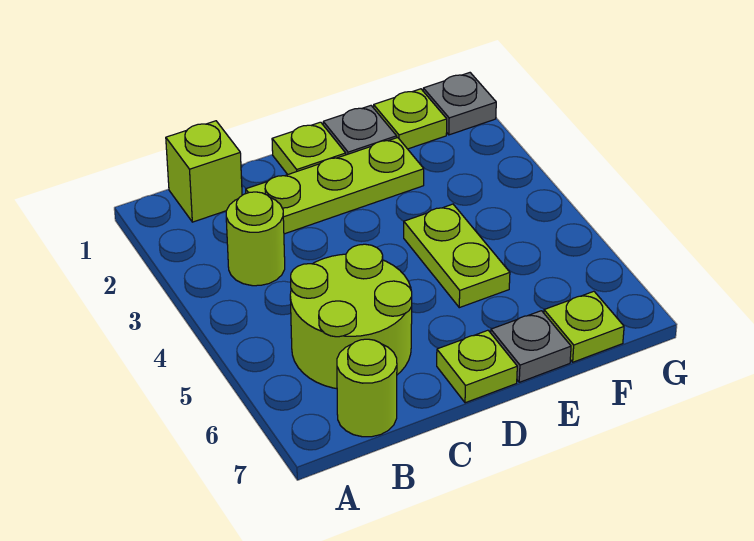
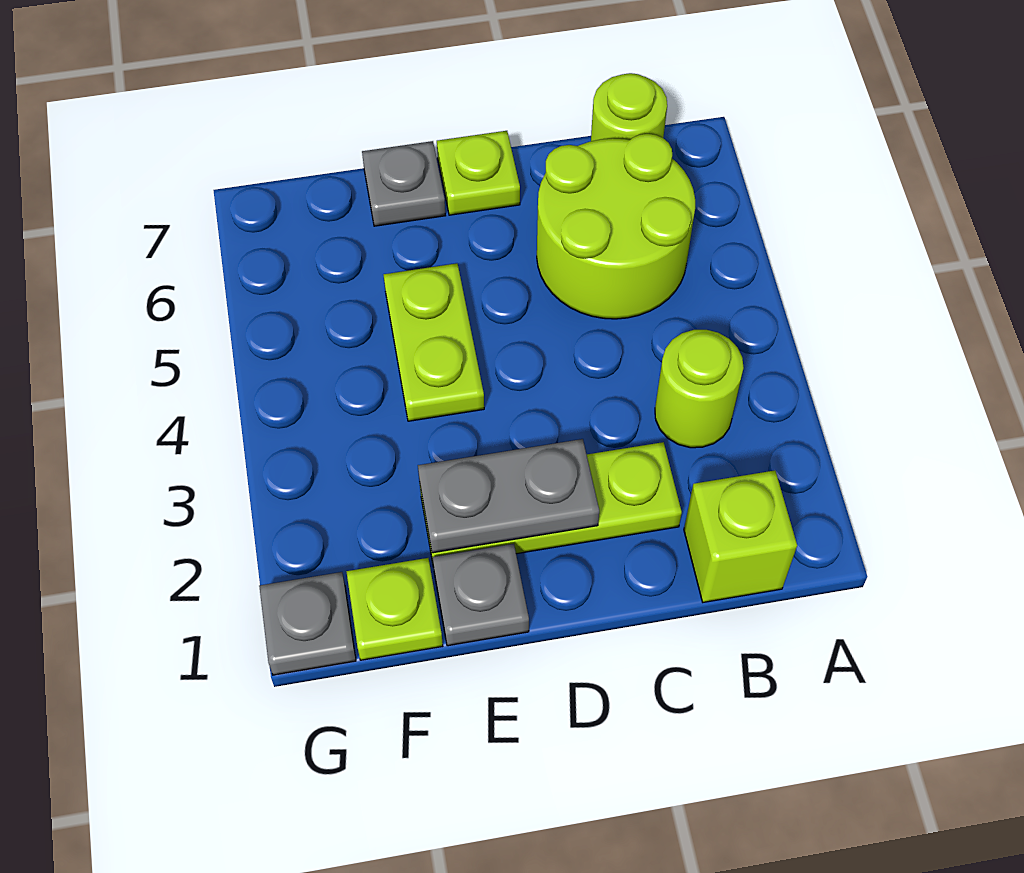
lime plate D1 level 1 -> none
none -> grey plate D2:E2 level 2
lime plate F7 level 1 -> none

